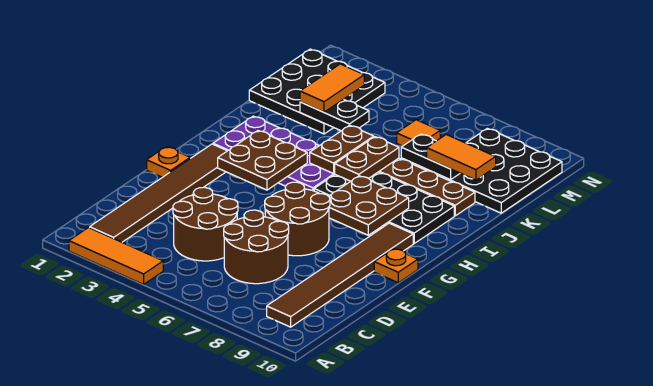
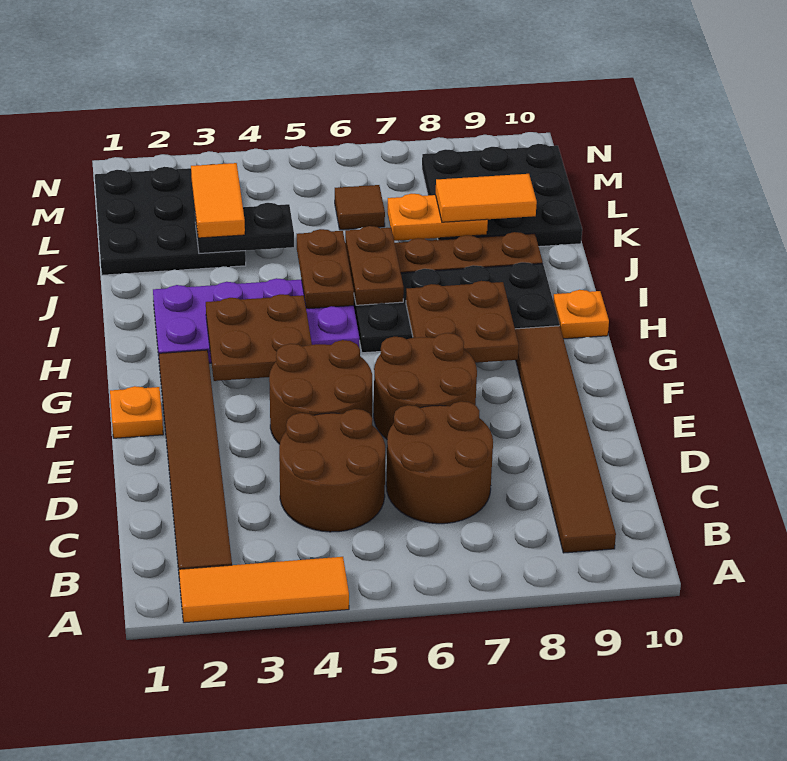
none -> brown round brick E4:F5 level 1
orange plate F10 level 1 -> orange plate H10 level 1
black plate K7:K8 level 2 -> orange plate K7:K8 level 2
orange tile L6 level 1 -> brown tile L6 level 1

